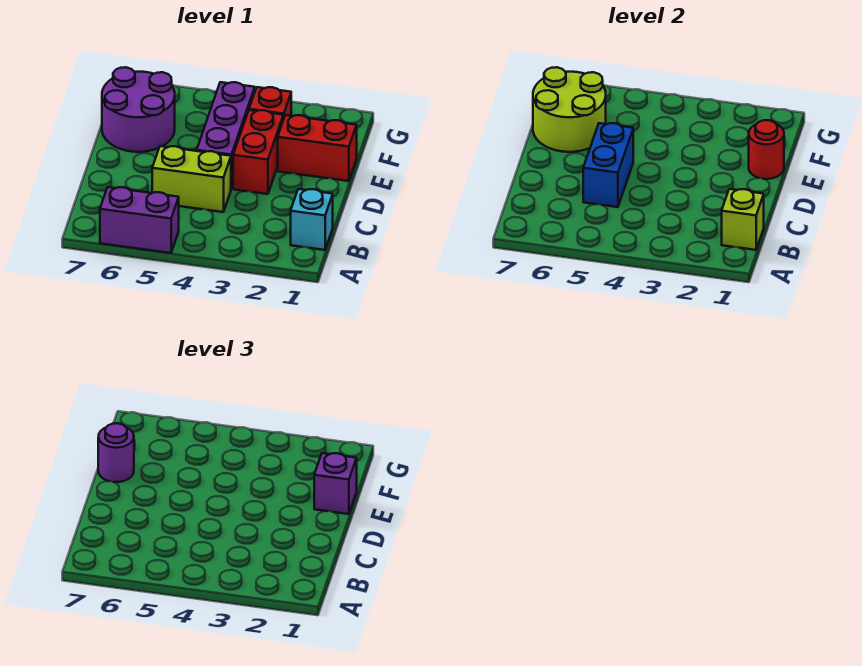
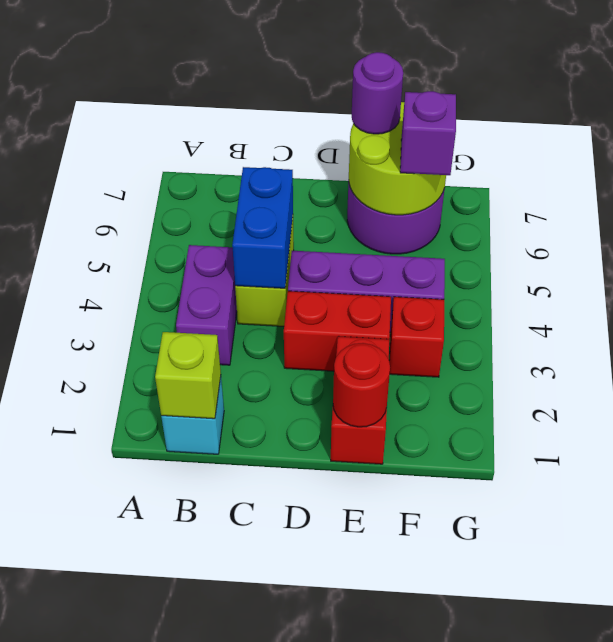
purple brick A5:A6 level 1 -> purple brick B3:B4 level 1
blue brick C5:D5 level 2 -> blue brick C4:C5 level 2
purple brick E1 level 3 -> purple brick F6 level 3

